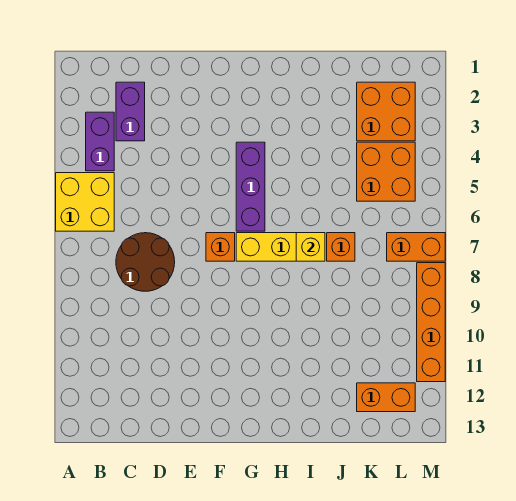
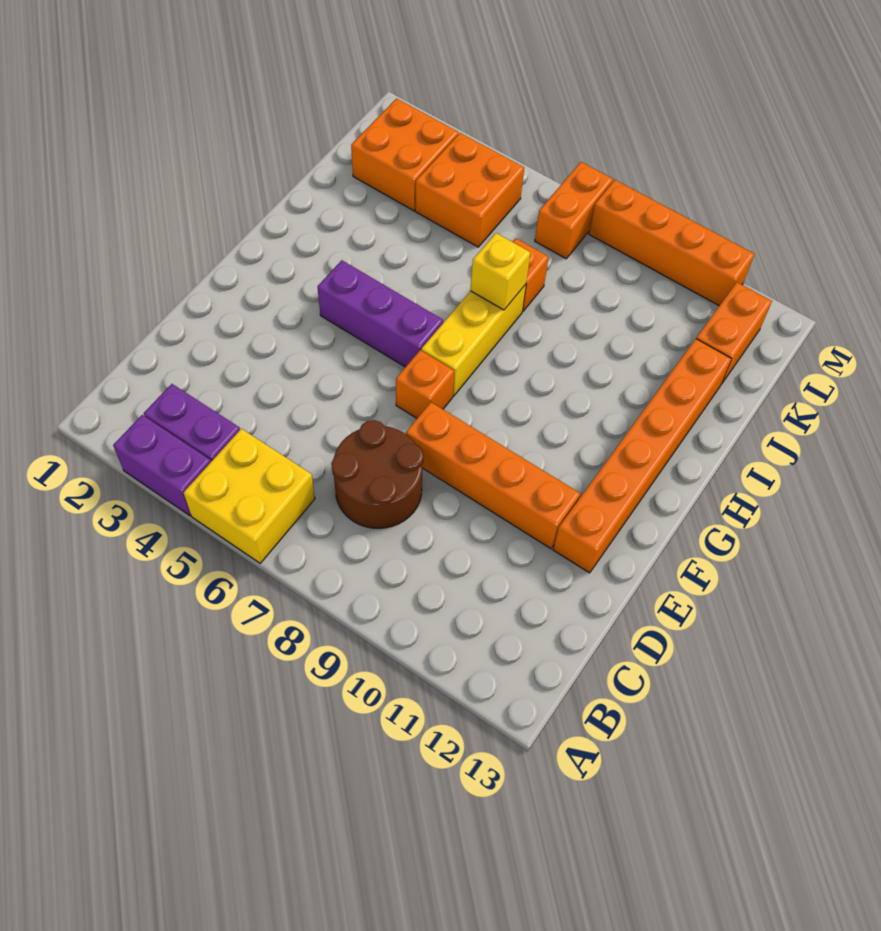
purple brick C2:C3 level 1 -> purple brick A3:A4 level 1
none -> orange brick E8:E11 level 1
none -> orange brick E12:J12 level 1

